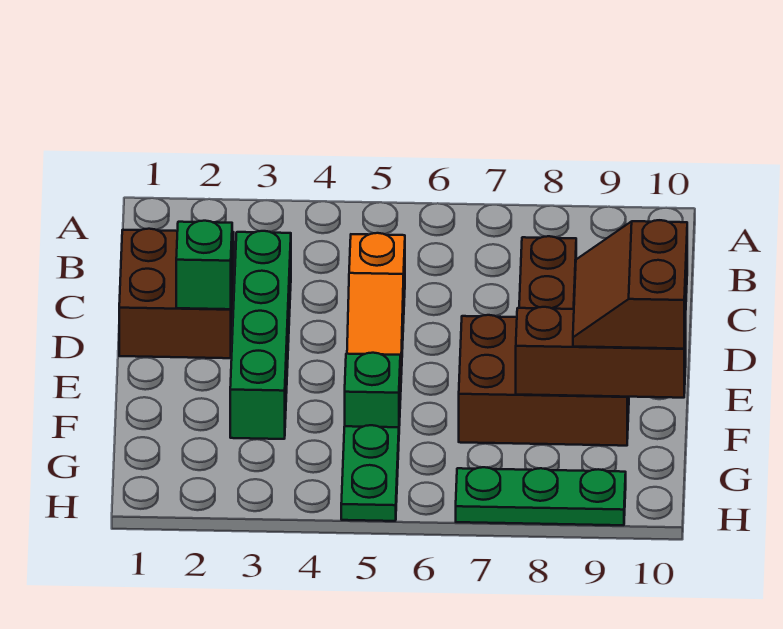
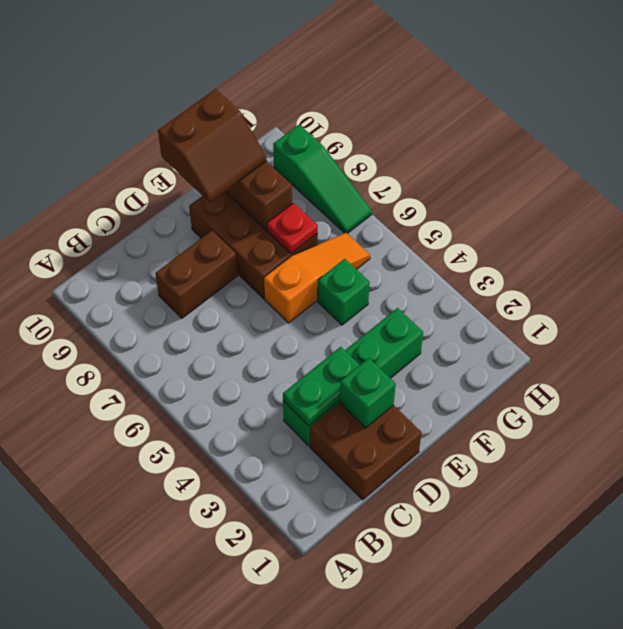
orange slope C5:E5 level 1 top C -> orange slope E6:G6 level 1 top E
none -> red plate F7 level 2
green plate G5:H5 level 1 -> green plate C3:D3 level 2
green plate H7:H9 level 1 -> green slope H7:H9 level 1 top 9

